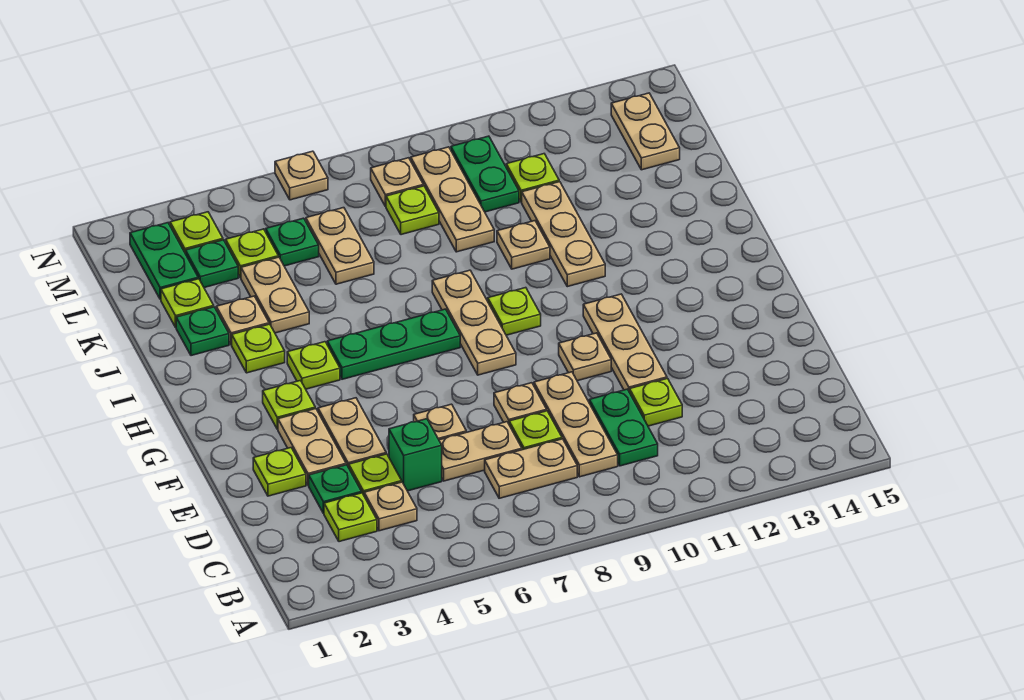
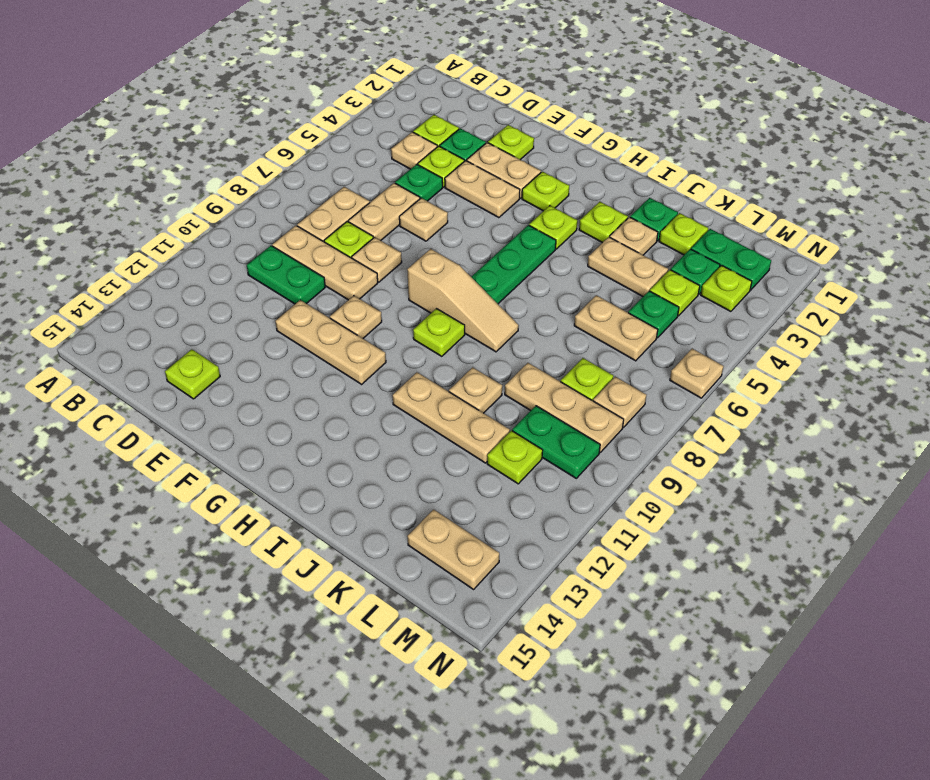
green brick D5 level 1 -> green plate D5 level 1
lime plate D11 level 1 -> lime plate D14 level 1
tan plate G8:I8 level 1 -> tan slope G8:I8 level 1 top G

